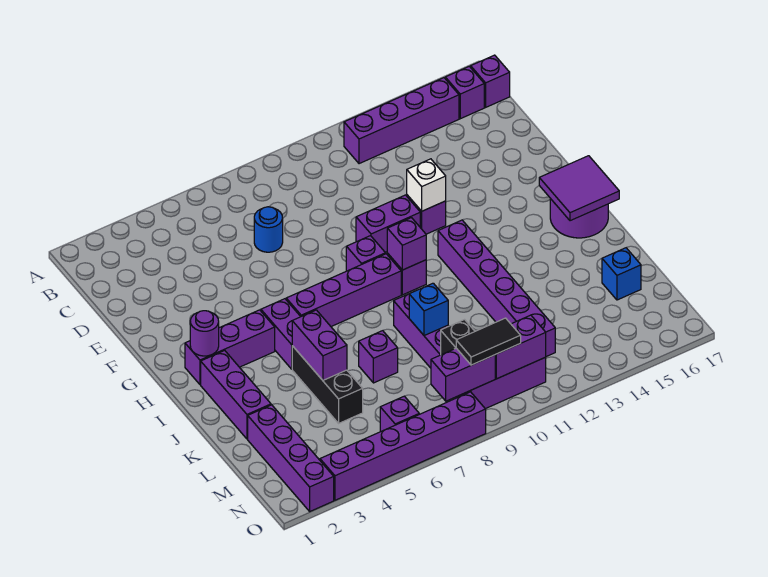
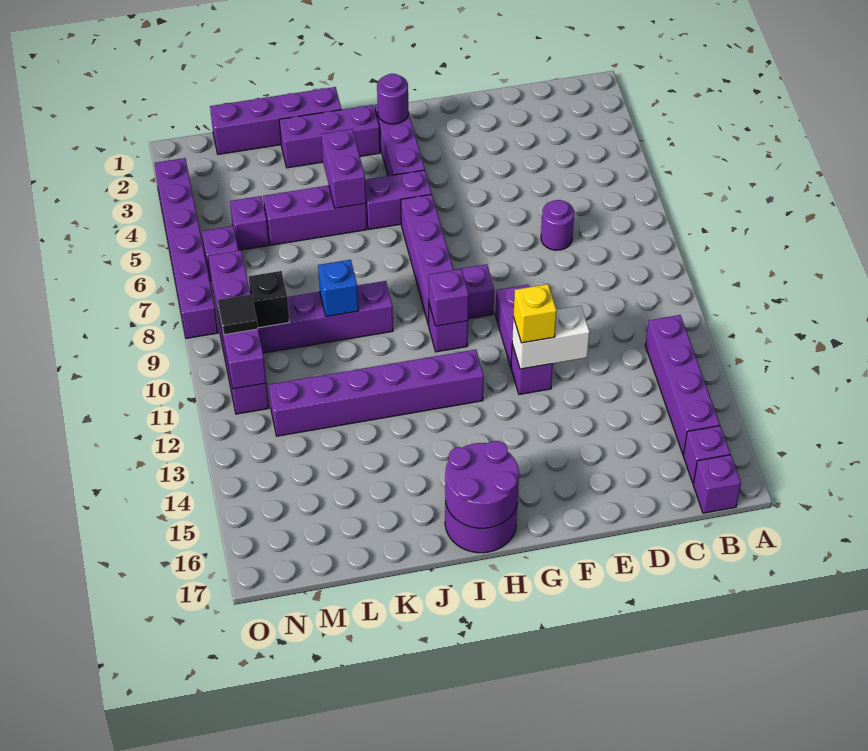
blue round brick D7 level 1 -> purple round brick D7 level 1
white brick F12 level 2 -> white brick E12:F12 level 2
none -> yellow brick F12 level 3
purple tile H16:I17 level 2 -> purple round brick H16:I17 level 2
black brick J5:L5 level 1 -> purple brick J5:L5 level 1
purple brick J5:K5 level 2 -> purple brick J4:J5 level 2
purple brick K7 level 1 -> purple brick M5 level 1
purple brick L2:O2 level 1 -> purple brick J1:M1 level 1
blue brick L16 level 1 -> none
black tile N9:N10 level 3 -> black tile N10 level 3

